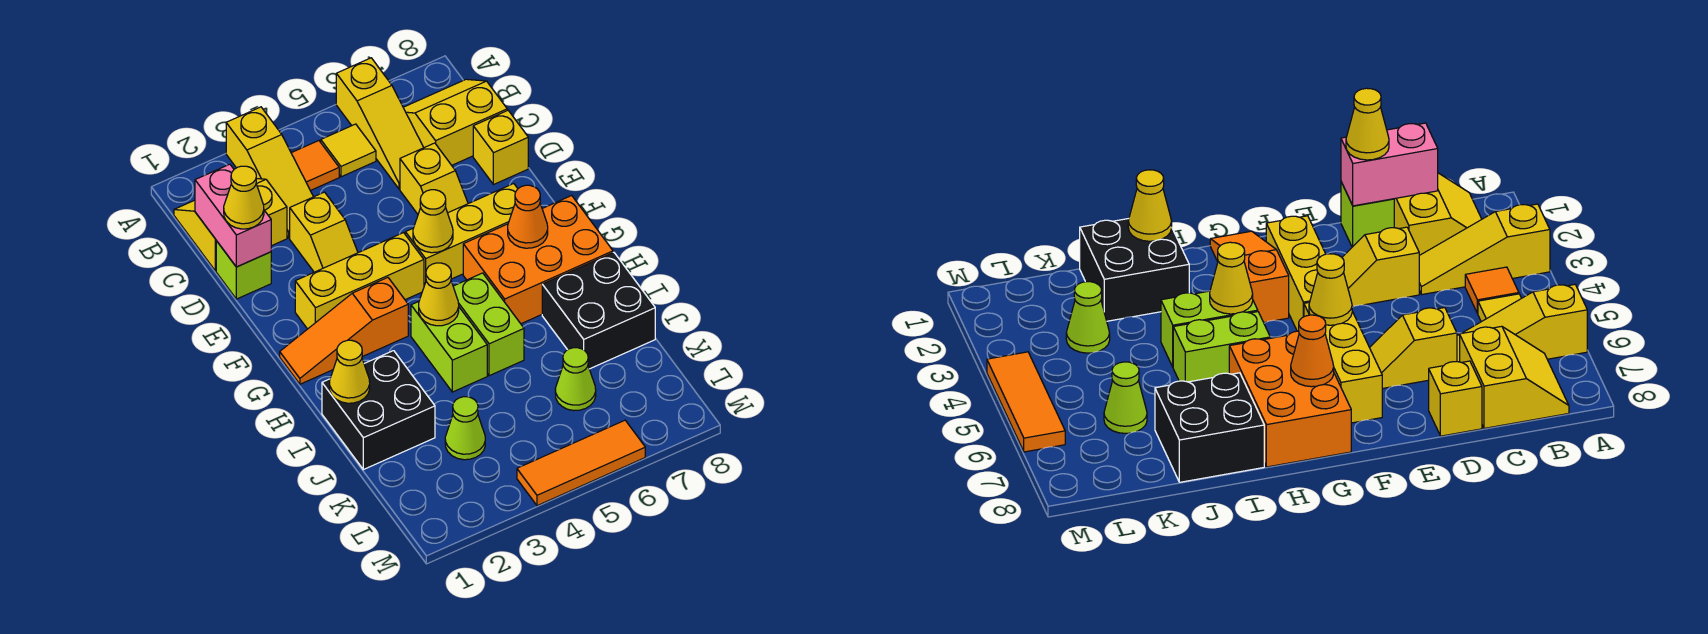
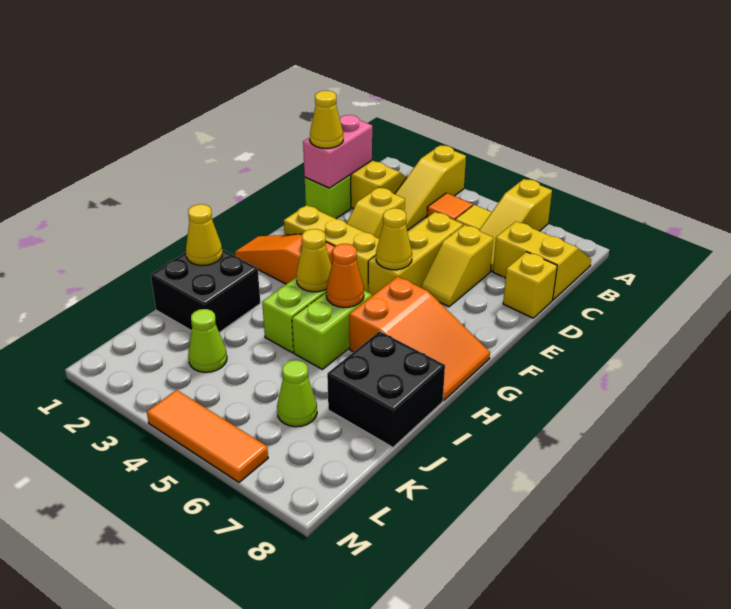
yellow brick F5:F7 level 1 -> yellow brick D5:F5 level 1
orange brick G6:H8 level 1 -> orange slope G6:H8 level 1 top 6
orange cone G7 level 2 -> orange cone H5 level 2

